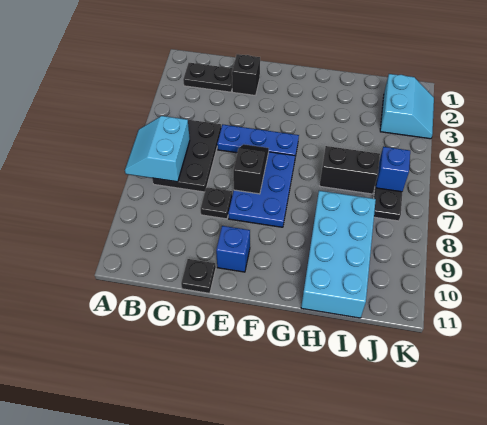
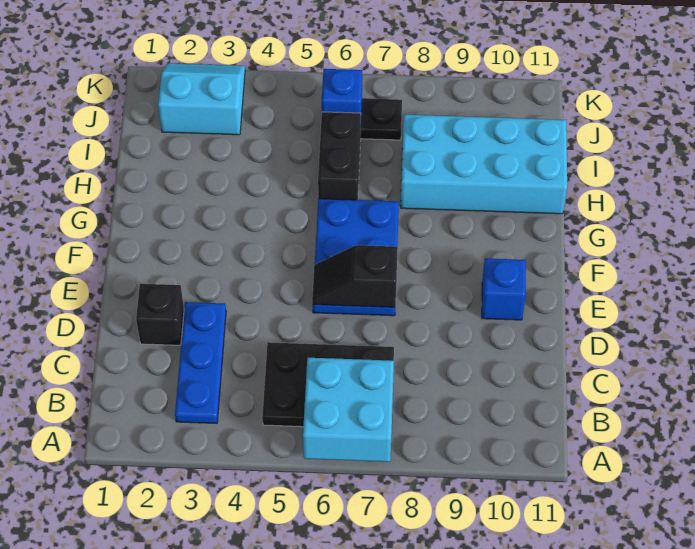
cyan slope A6:B7 level 2 top B -> cyan brick A6:B7 level 2
black plate B2:C2 level 1 -> none
blue plate D5:F5 level 1 -> blue plate B3:D3 level 1
black plate D8 level 1 -> none
black plate D11 level 1 -> none
blue plate E6:F8 level 1 -> blue plate E6:G7 level 1

